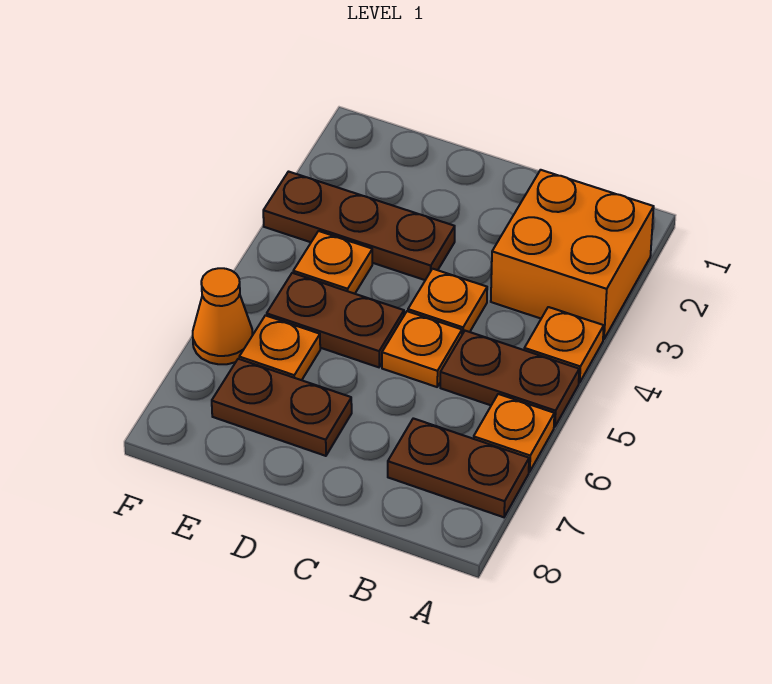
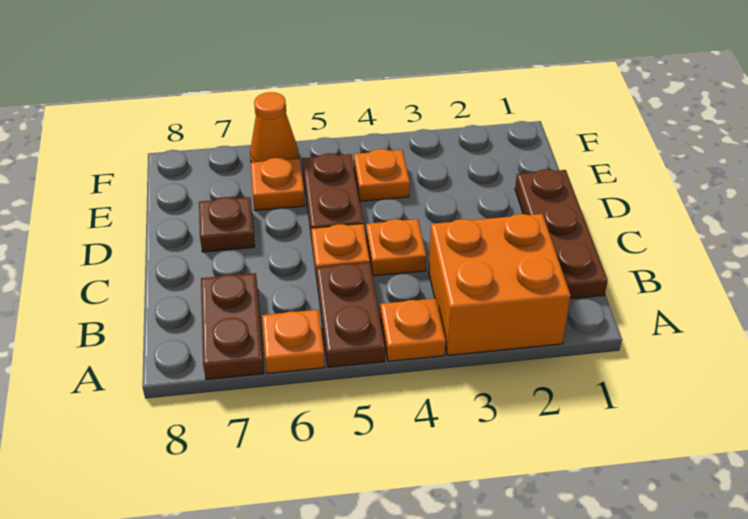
brown plate D3:F3 level 1 -> brown plate B1:D1 level 1
brown plate D7:E7 level 1 -> brown plate D7 level 1

